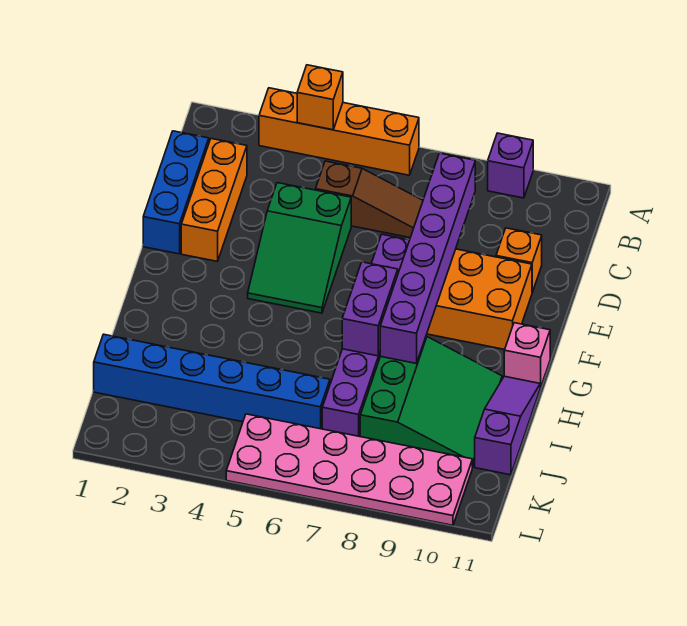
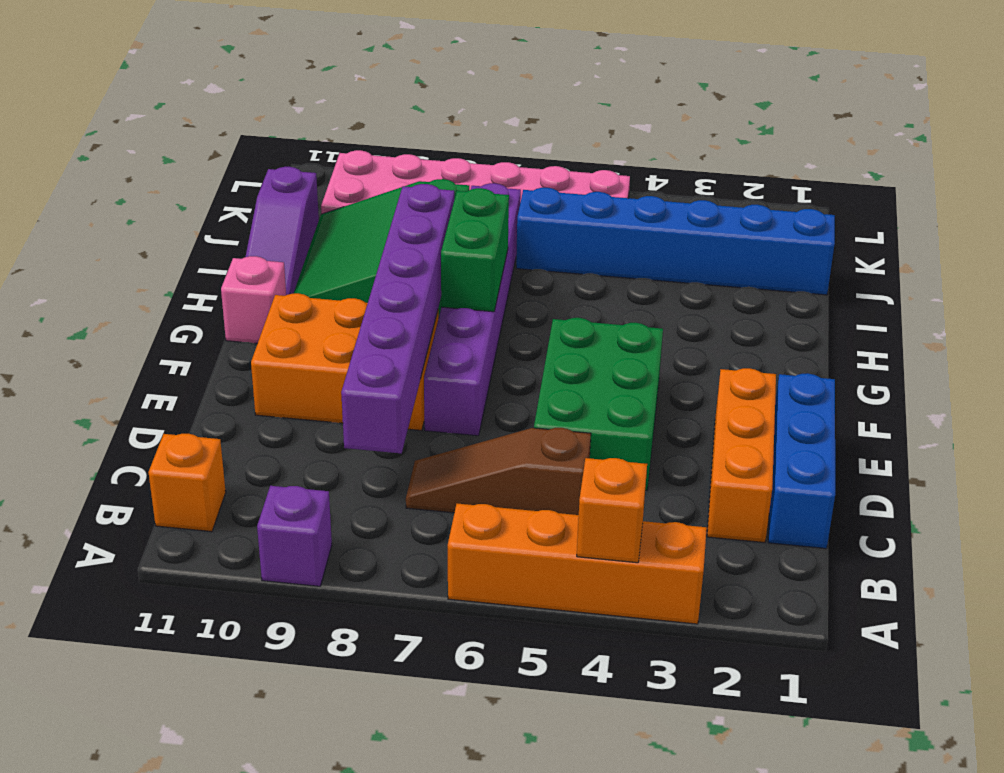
green slope D4:F5 level 1 top D -> green brick D4:F5 level 1
orange brick D10 level 1 -> orange brick B11 level 1
purple brick G7:H7 level 2 -> green brick G7:H7 level 2

